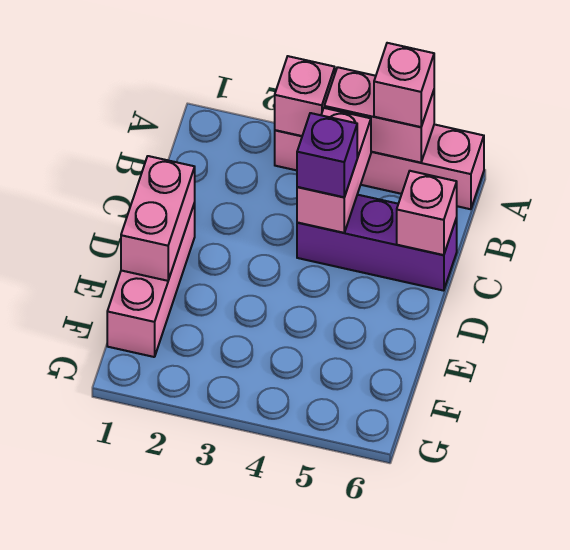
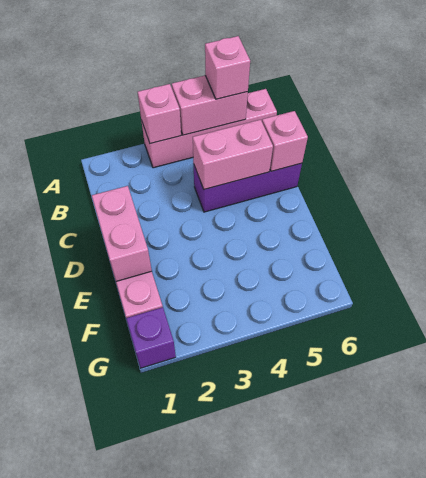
pink brick B4:C4 level 2 -> pink brick C4:C5 level 2
purple brick C4 level 3 -> purple brick G1 level 1

